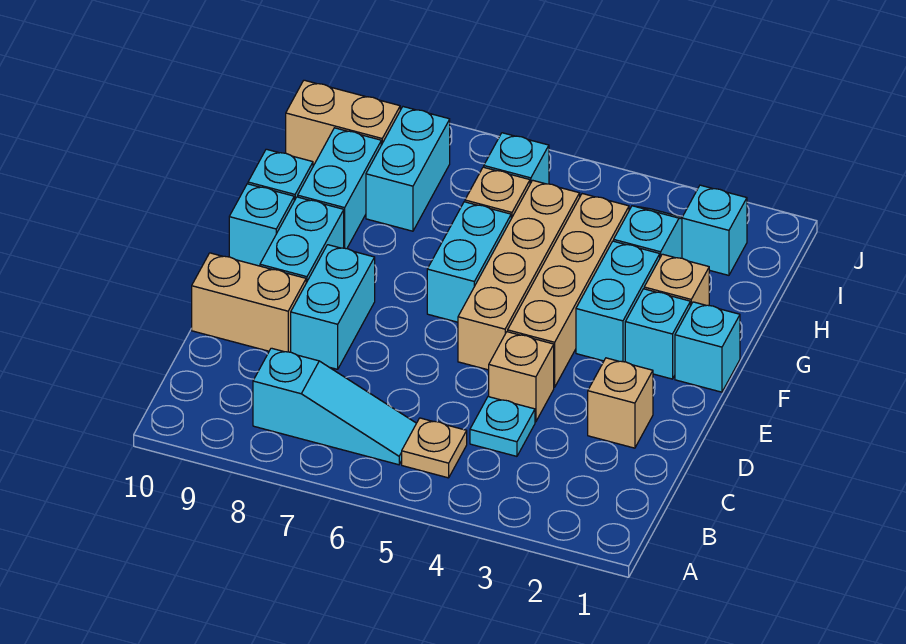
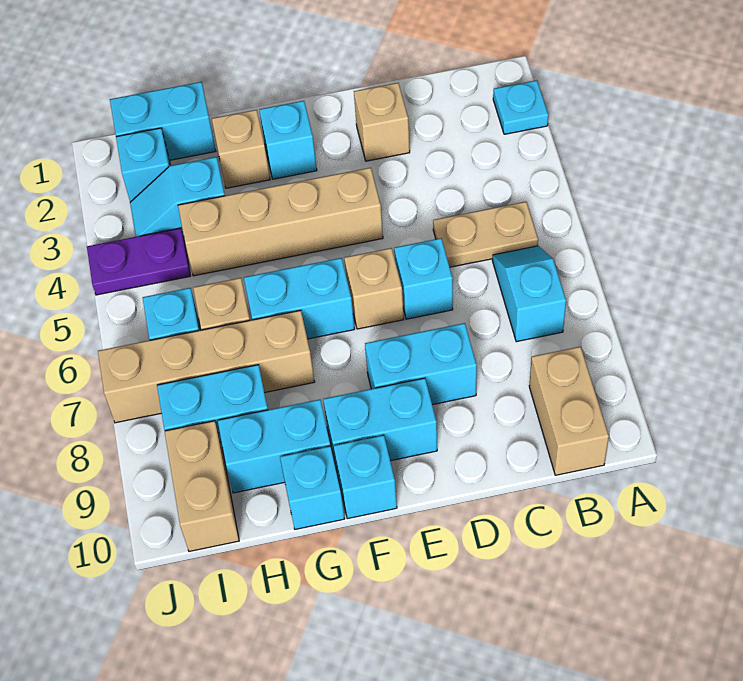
tan plate B5 level 1 -> tan plate B5:C5 level 1
cyan slope B6:B8 level 1 top 8 -> cyan slope B6:B7 level 1 top 7
cyan plate C4 level 1 -> cyan plate A2 level 1
tan brick D4 level 1 -> tan brick E6 level 1
tan brick D9:D10 level 1 -> tan brick B9:B10 level 1
tan brick E5:H5 level 1 -> tan brick G7:J7 level 1
cyan brick F1 level 1 -> cyan brick D6 level 1
cyan brick F3:G3 level 1 -> cyan brick H1:I1 level 1
none -> purple plate I4:J4 level 1

